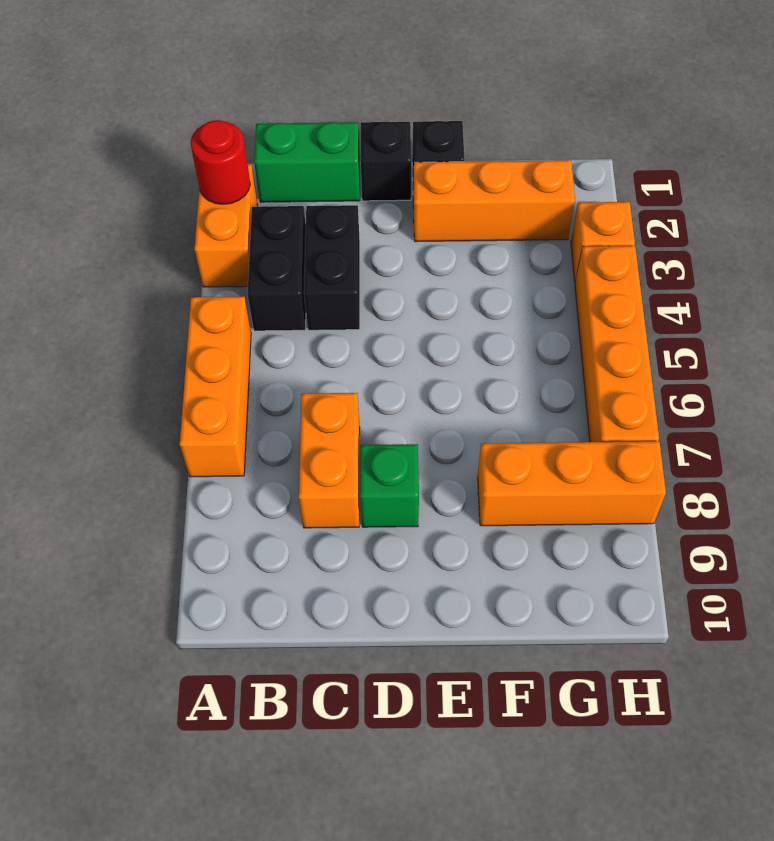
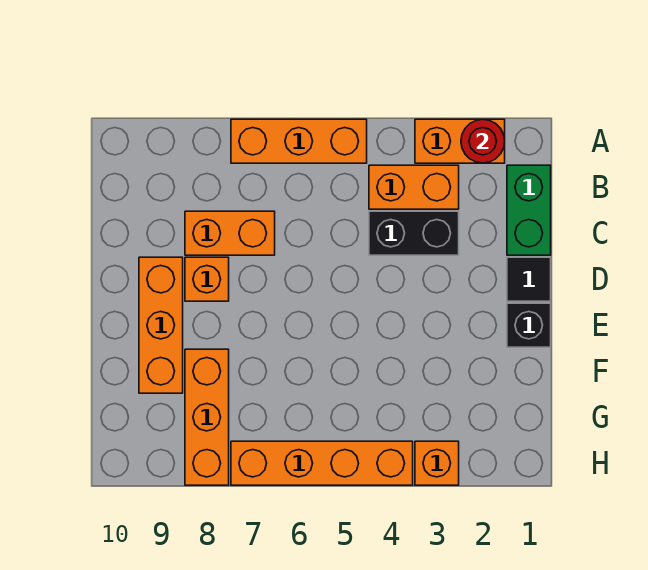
black brick B3:B4 level 1 -> orange brick B3:B4 level 1
black brick D1 level 1 -> black tile D1 level 1
green brick D8 level 1 -> orange brick D8 level 1
orange brick E2:G2 level 1 -> orange brick D9:F9 level 1

